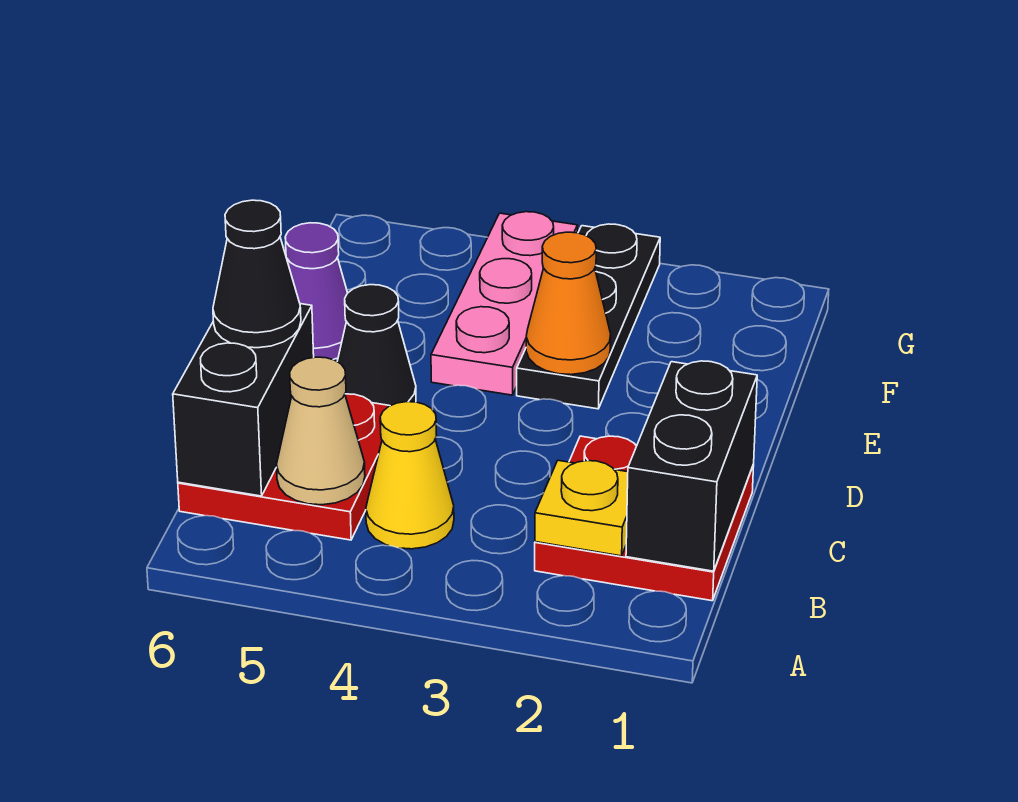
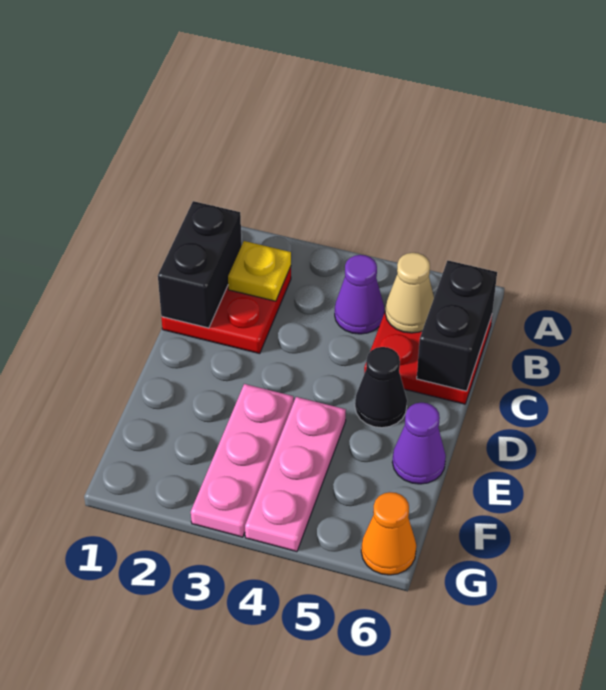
yellow cone B4 level 1 -> purple cone B4 level 1
black cone C6 level 3 -> none
black plate E3:G3 level 1 -> pink plate E3:G3 level 1
orange cone E3 level 2 -> orange cone G6 level 1

